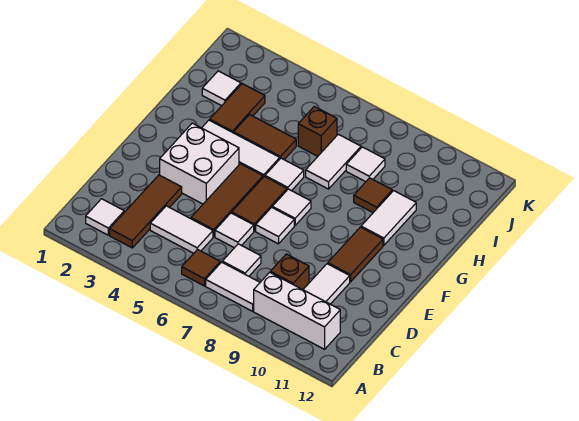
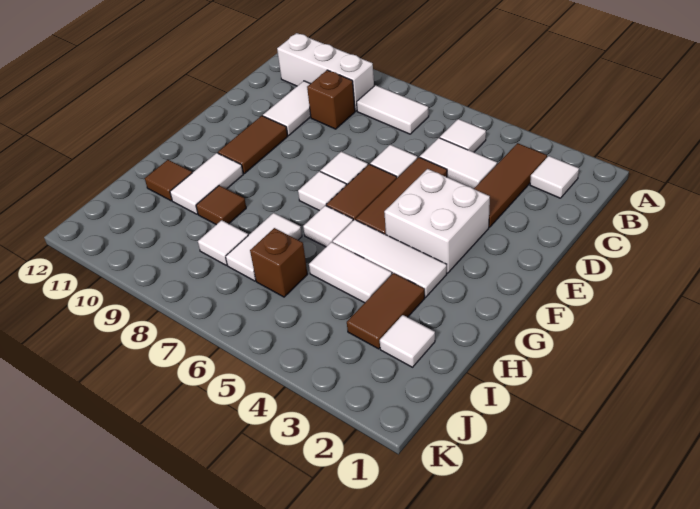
brown tile B6 level 1 -> brown tile H11 level 1
white tile C7 level 1 -> white tile B5 level 1
brown tile H4:H5 level 1 -> white tile H4:H5 level 1

